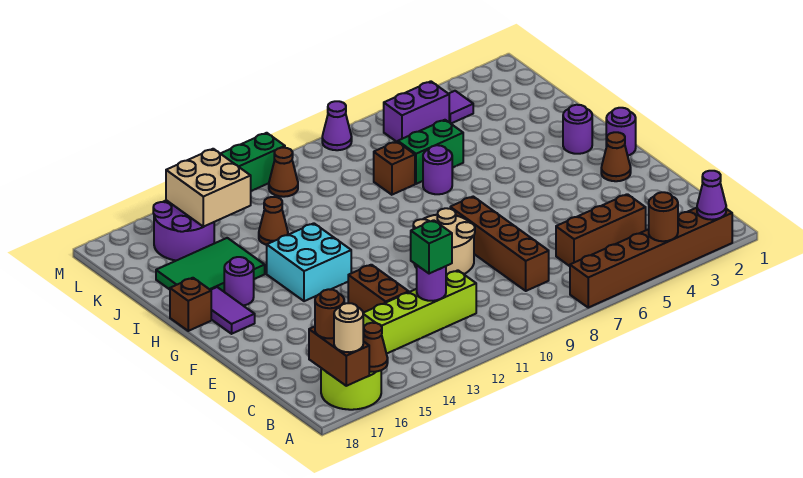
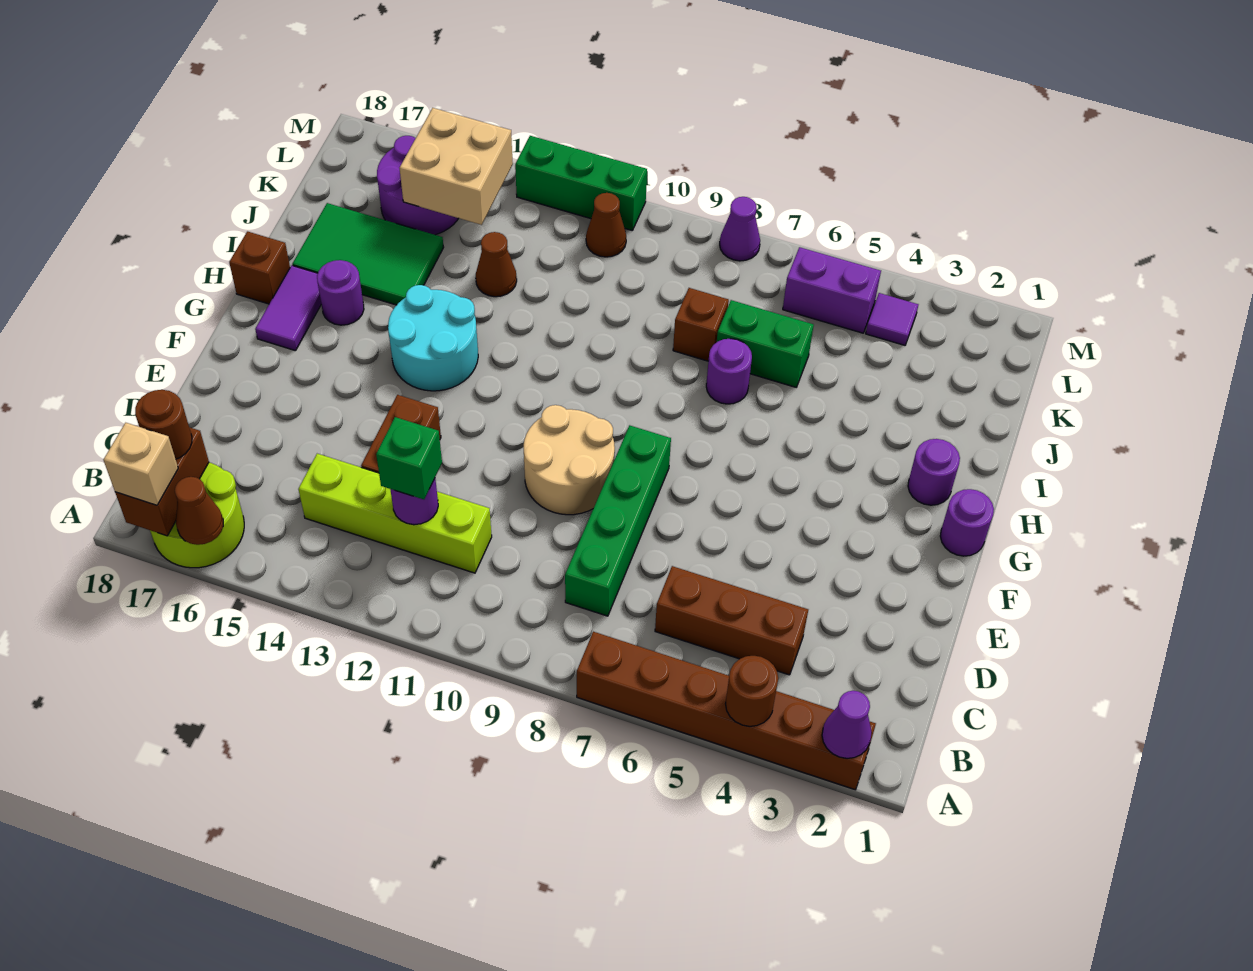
tan round brick A17 level 3 -> tan brick A17 level 3
brown brick C8:F8 level 1 -> green brick C8:F8 level 1
brown cone F2 level 1 -> none
cyan brick G13:H14 level 1 -> cyan round brick G13:H14 level 1

